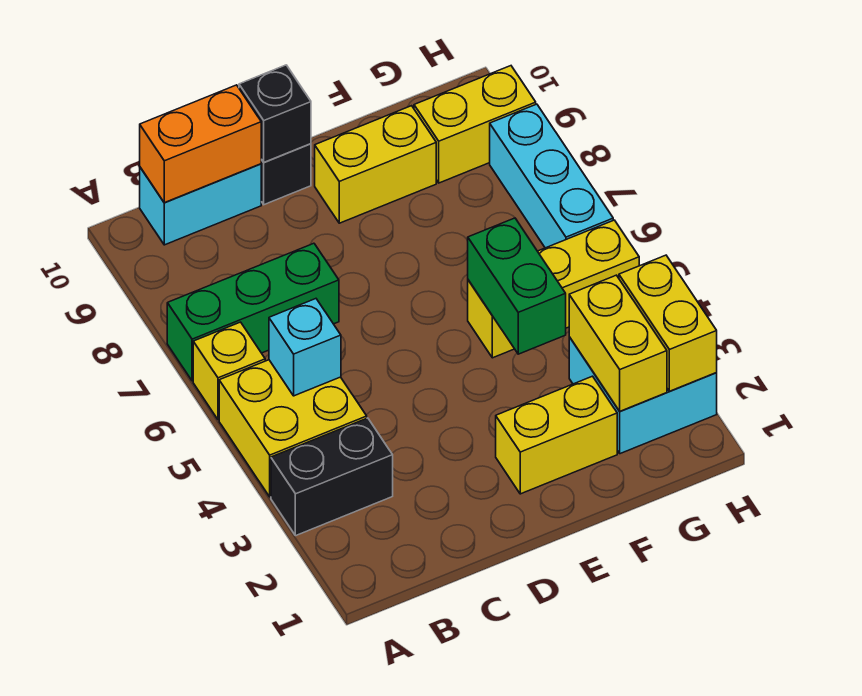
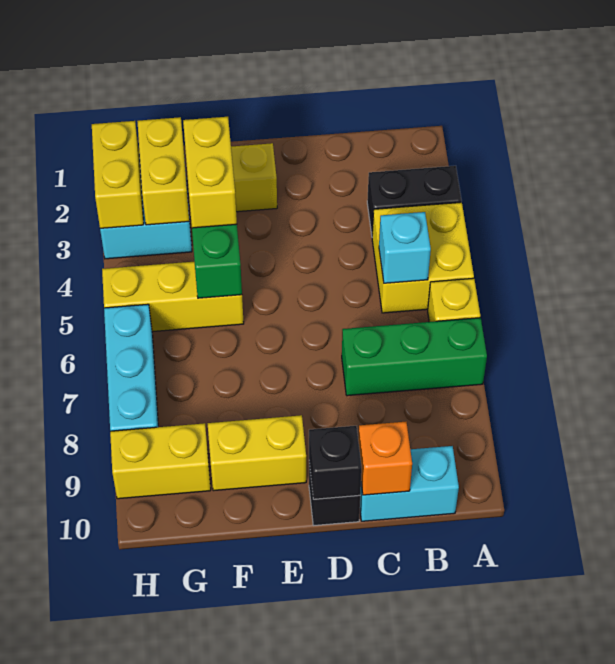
orange brick B10:C10 level 2 -> orange brick C10 level 2
none -> yellow brick F3:F4 level 3

